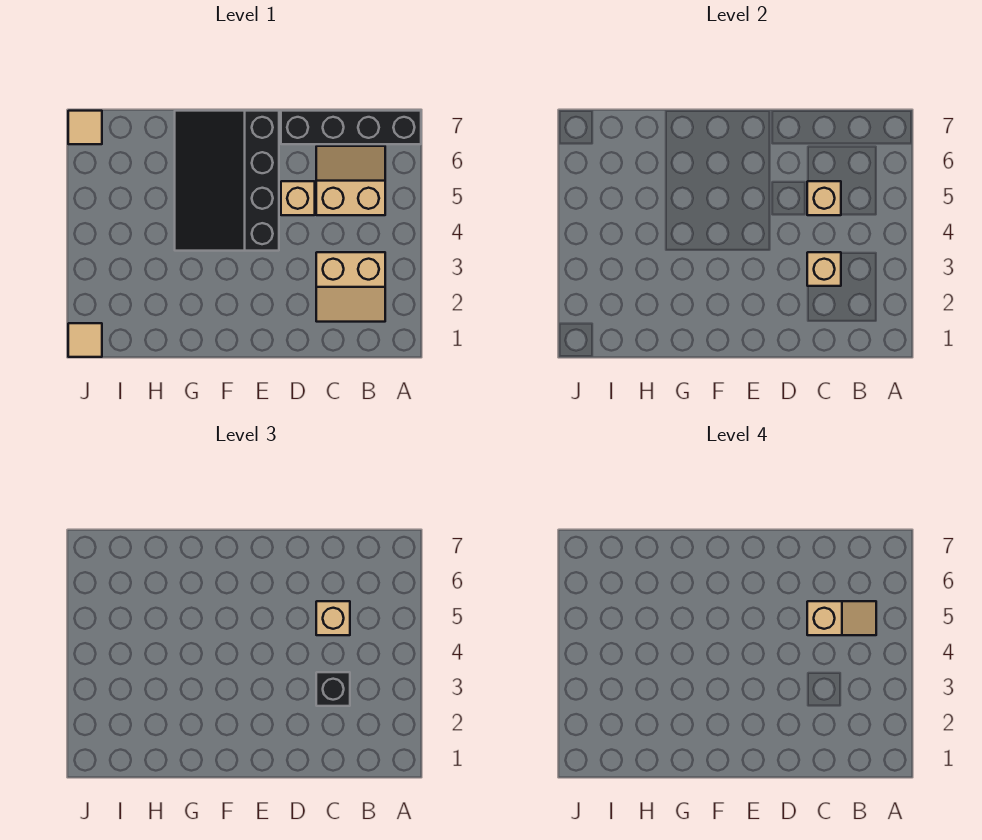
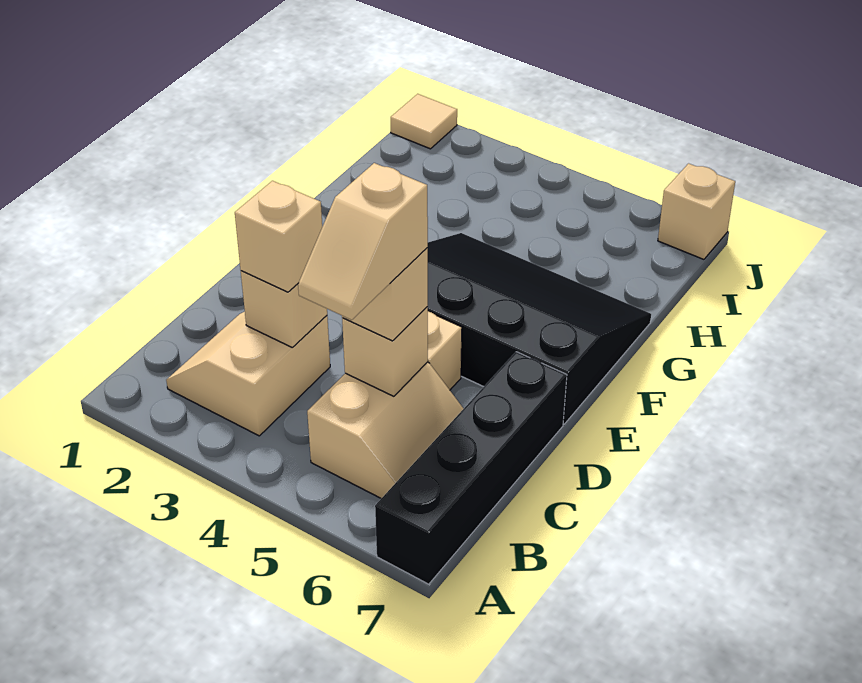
black brick C3 level 3 -> tan brick C3 level 3
tan tile J7 level 1 -> tan brick J7 level 1

